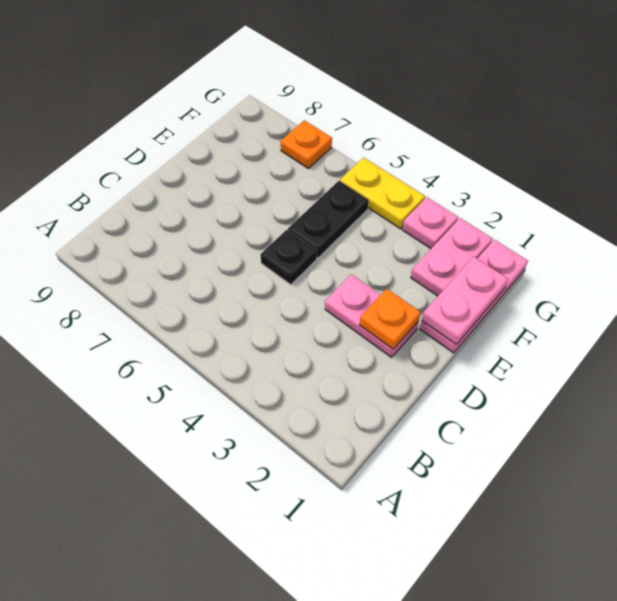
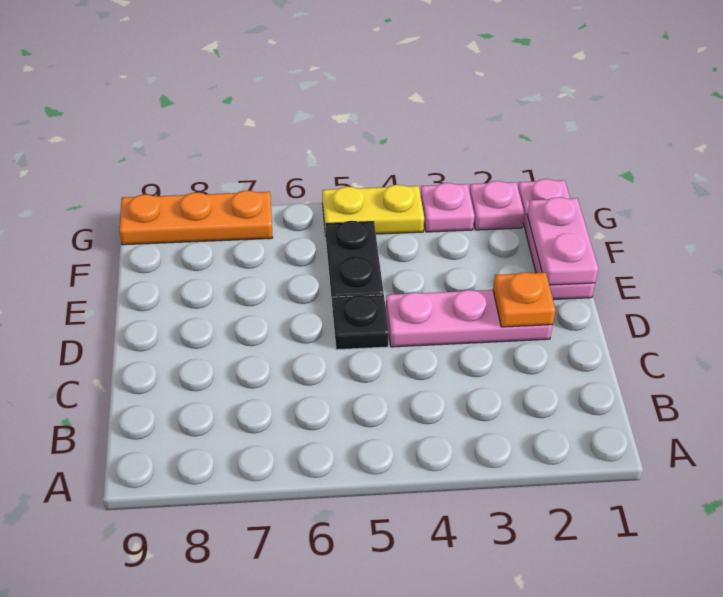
pink plate D2:D3 level 1 -> pink plate D2:D4 level 1
pink plate F2:G2 level 1 -> pink plate G2 level 1
orange plate G7 level 1 -> orange plate G7:G9 level 1

